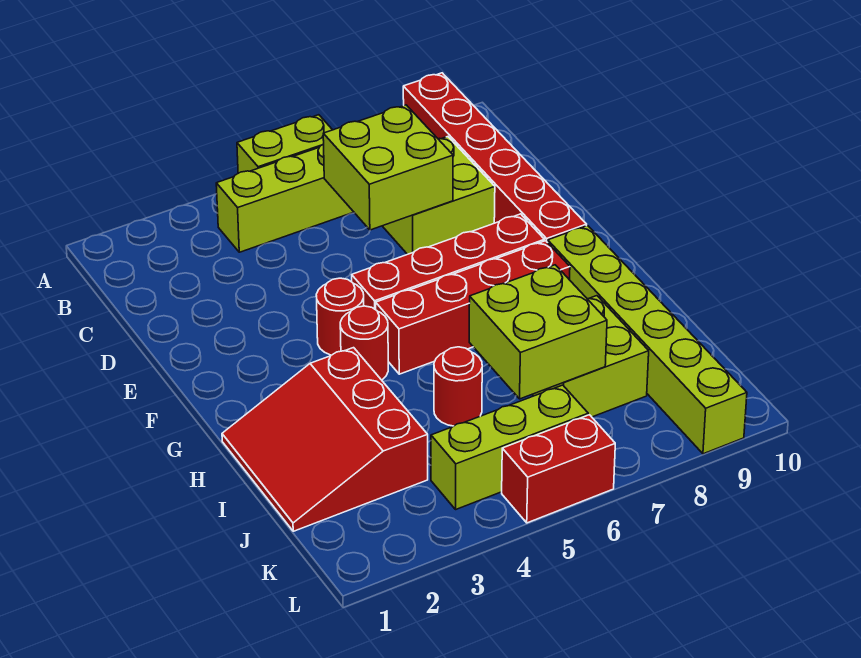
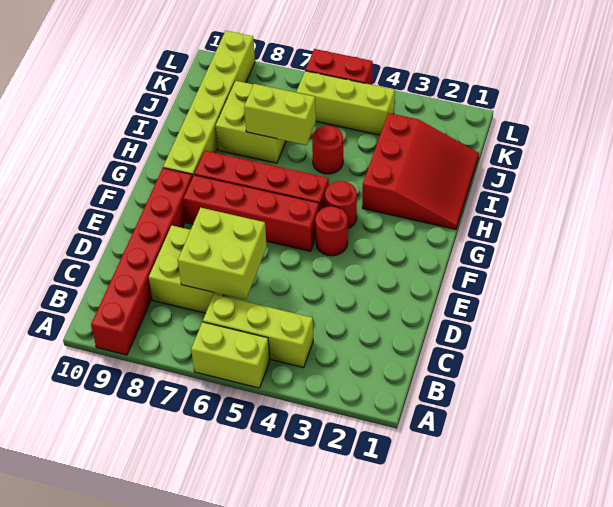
lime brick I6:J7 level 2 -> lime brick I6:I7 level 2

